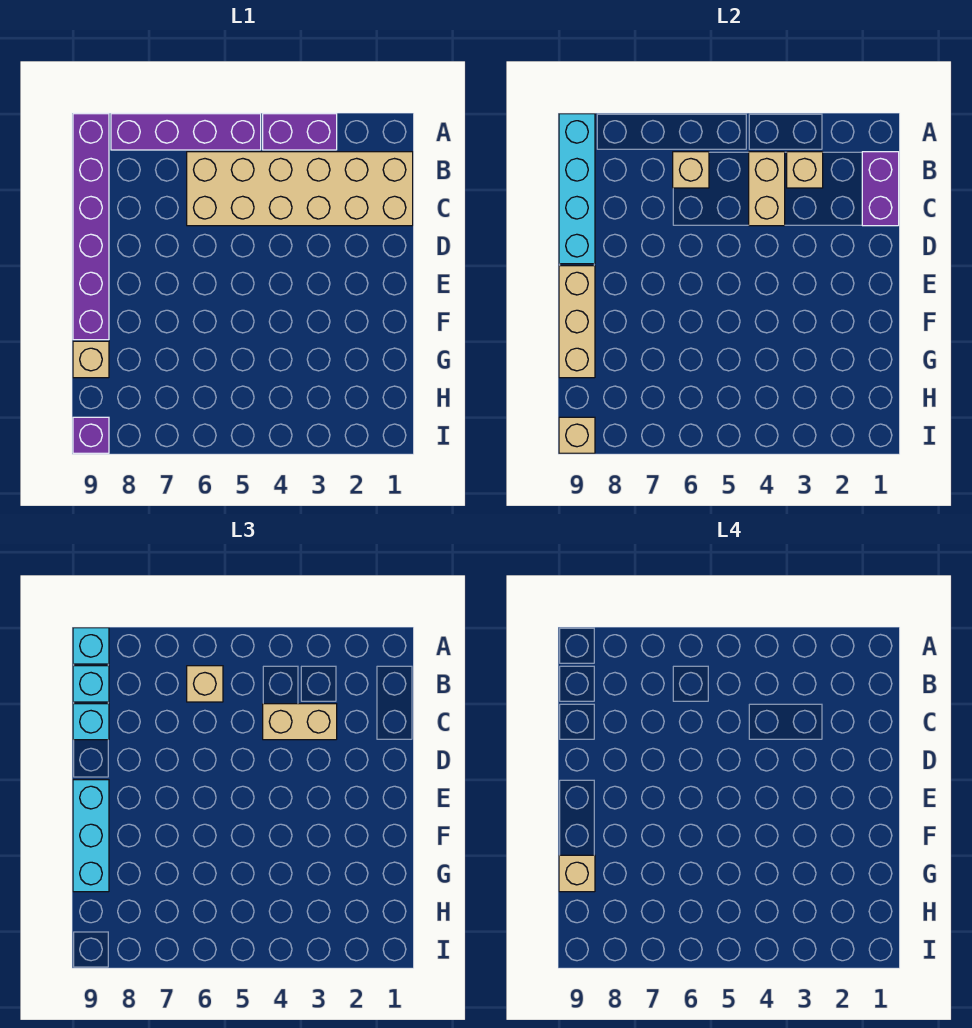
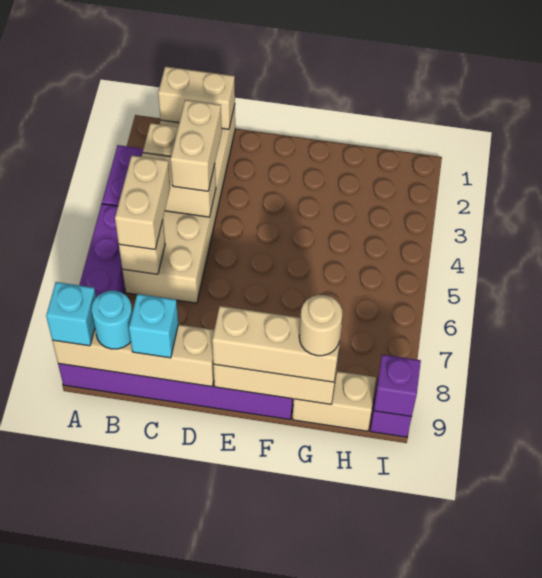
cyan brick A9:D9 level 2 -> tan brick A9:D9 level 2
purple brick B1:C1 level 2 -> tan brick B1:C1 level 2
tan brick B6 level 3 -> tan brick B5:B6 level 3
cyan brick B9 level 3 -> cyan round brick B9 level 3
cyan brick E9:G9 level 3 -> tan brick E9:G9 level 3
tan brick G9 level 1 -> tan brick G9:H9 level 1
tan brick G9 level 4 -> tan round brick G9 level 4
tan brick I9 level 2 -> purple brick I9 level 2

